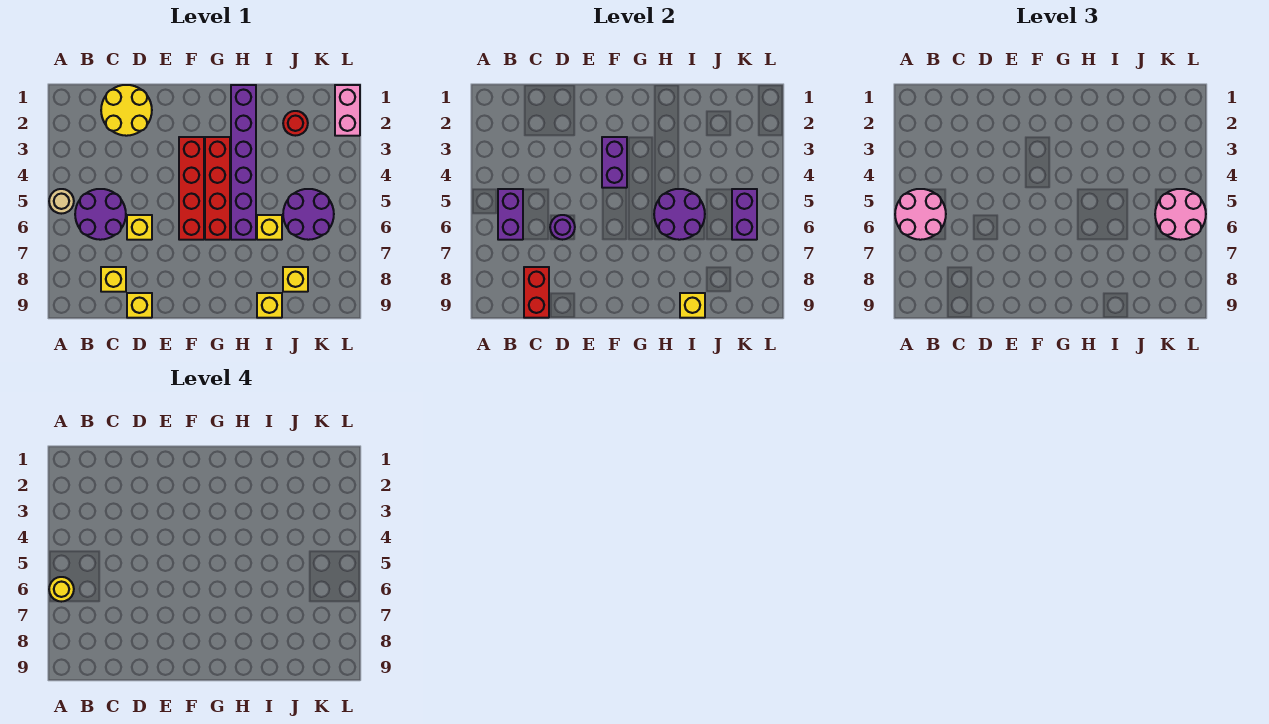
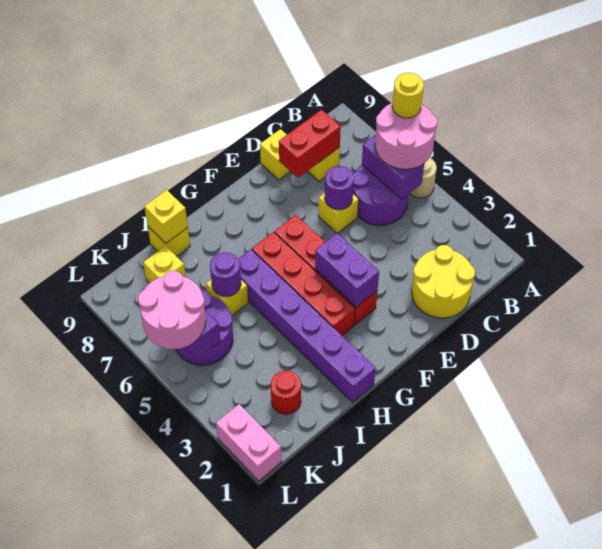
red brick C8:C9 level 2 -> red brick C8:D8 level 2
purple round brick H5:I6 level 2 -> purple round brick I6 level 2

